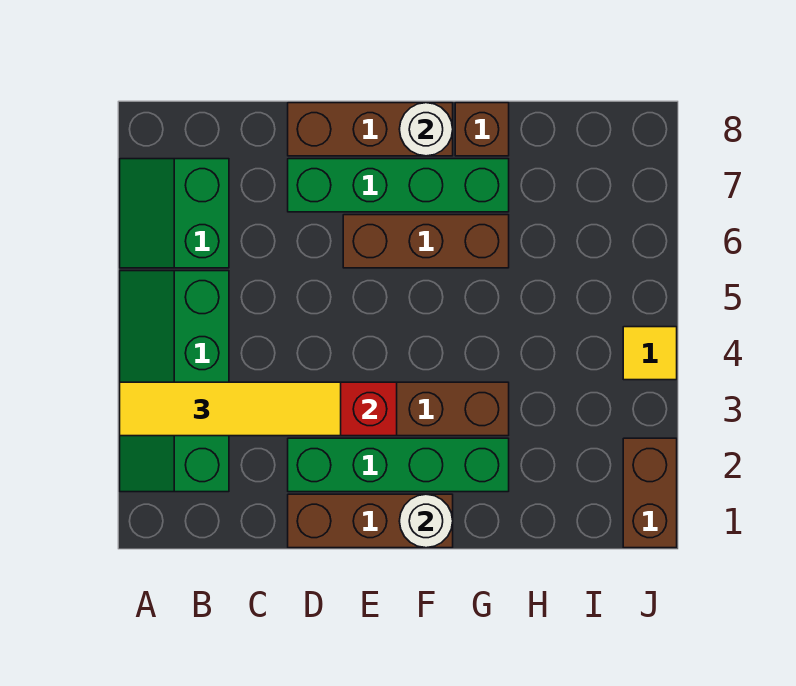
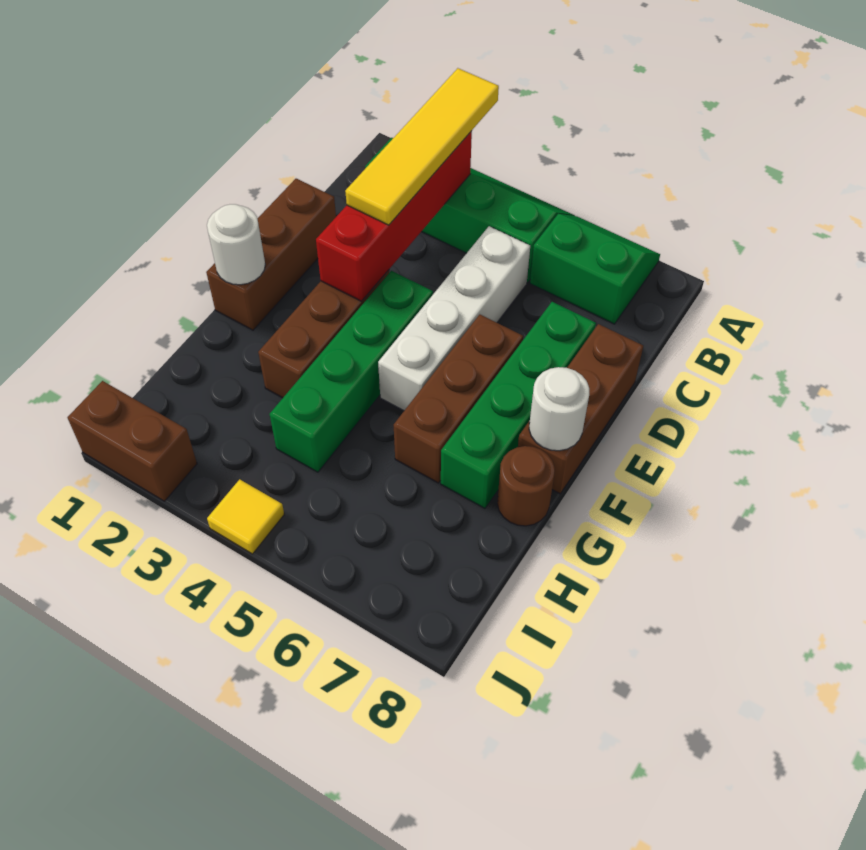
none -> white brick C5:F5 level 1
green brick D2:G2 level 1 -> green brick E4:H4 level 1
brown brick G8 level 1 -> brown round brick G8 level 1

